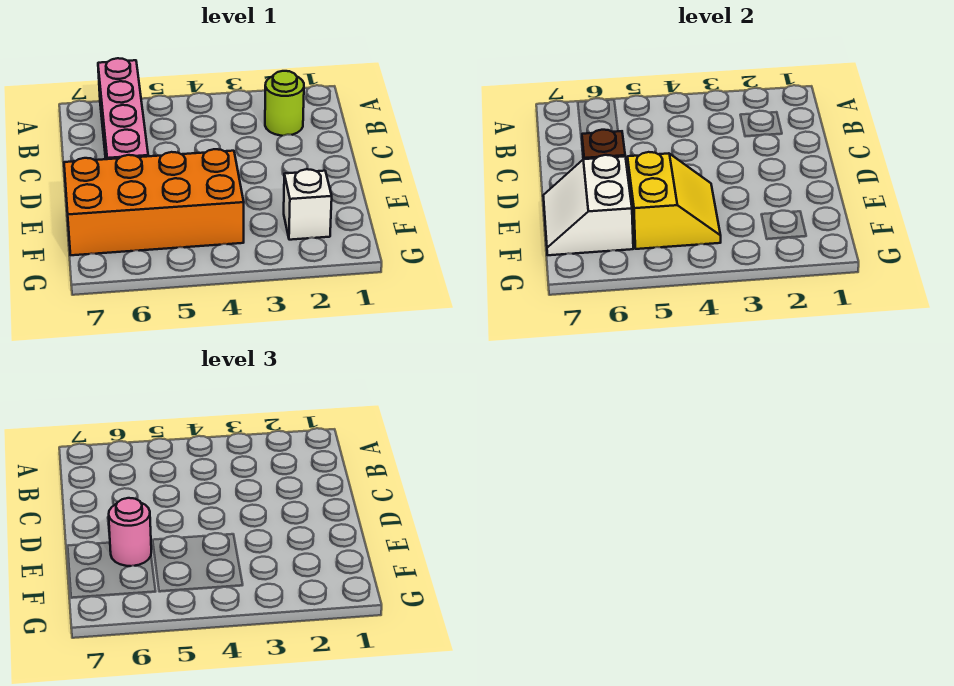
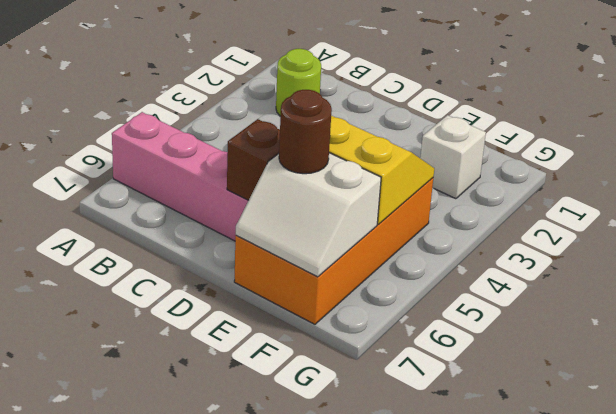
pink round brick E6 level 3 -> brown round brick E6 level 3

